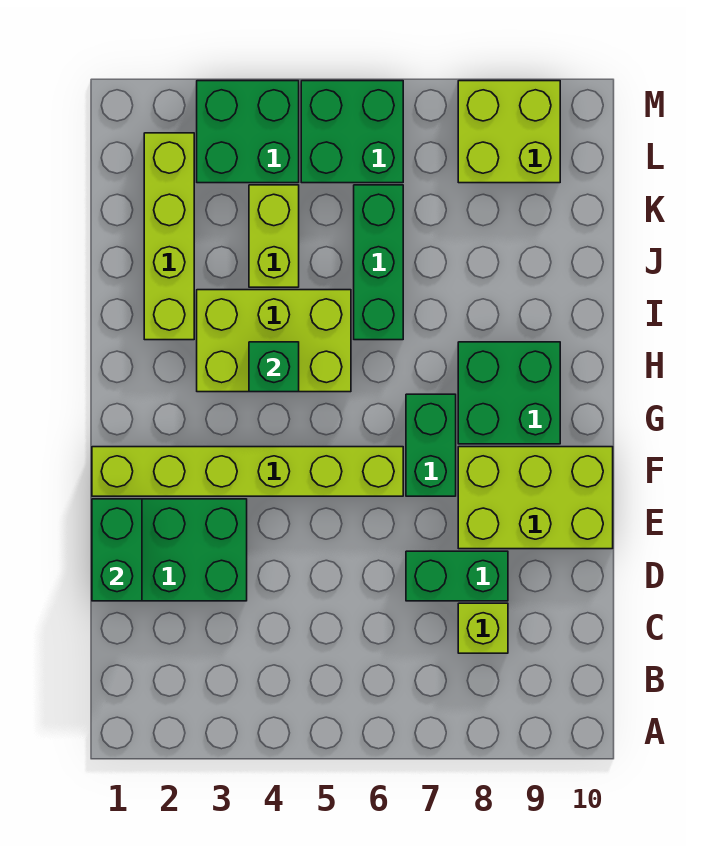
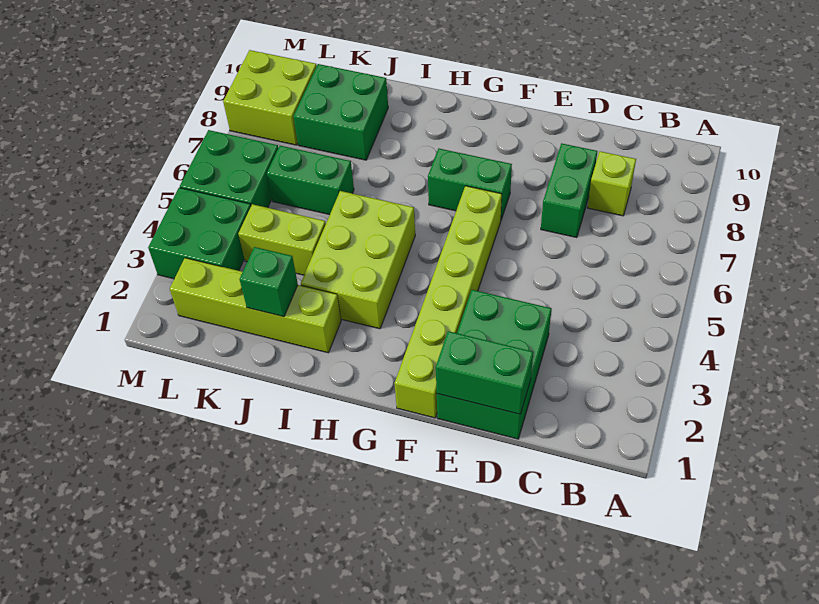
lime brick E8:F10 level 1 -> none
green brick G8:H9 level 1 -> green brick J8:K9 level 1
green brick H4 level 2 -> green brick J2 level 2
green brick I6:K6 level 1 -> green brick J6:K6 level 1

